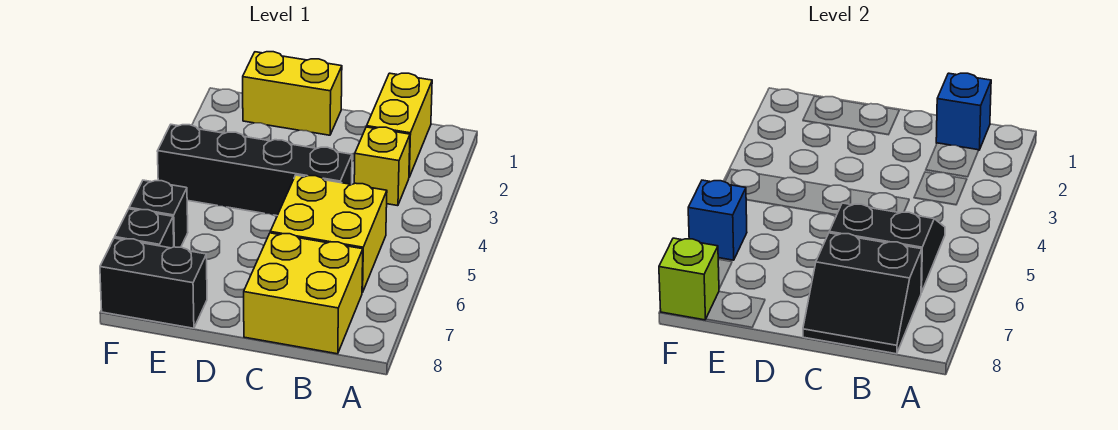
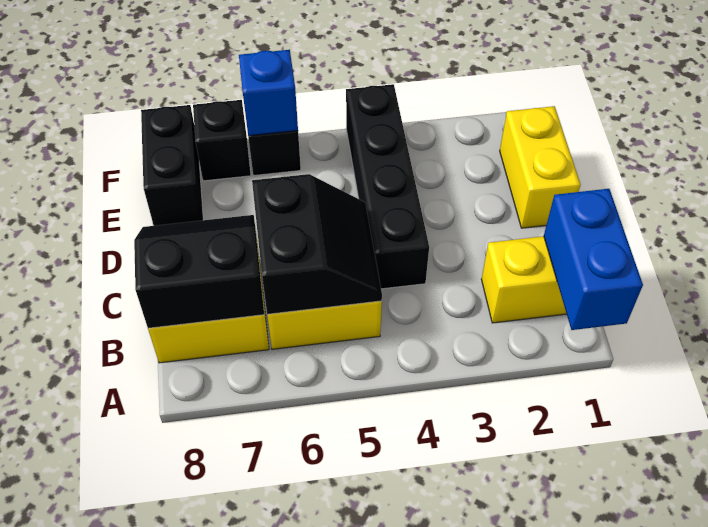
blue brick B1 level 2 -> blue brick A1:B1 level 2
yellow brick B3 level 1 -> none
black slope B7:C8 level 2 top 7 -> black slope B7:C8 level 2 top B
lime brick F8 level 2 -> none

